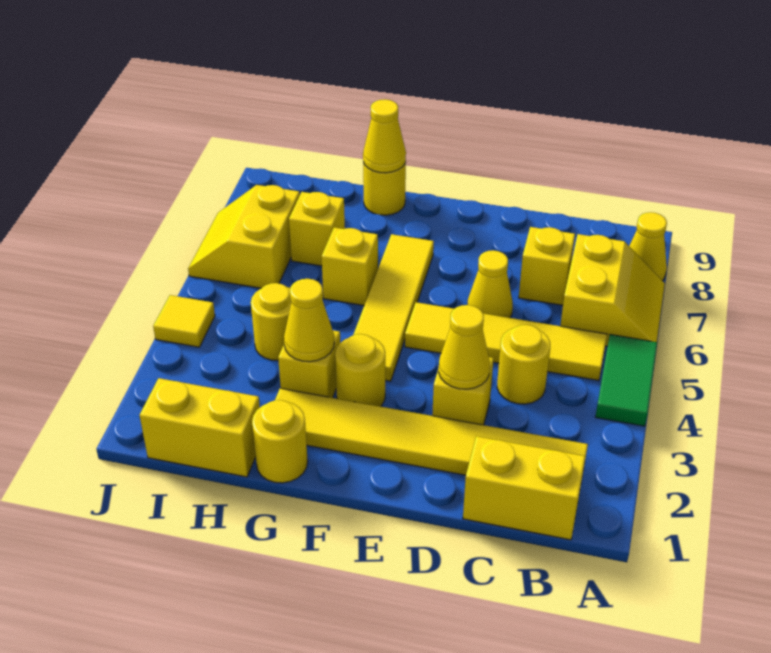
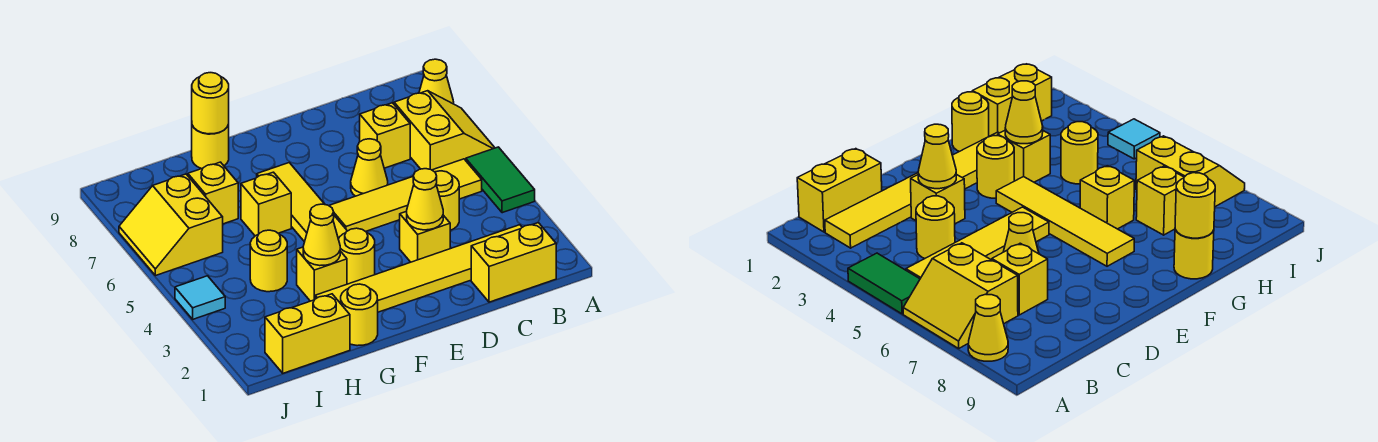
yellow cone G9 level 2 -> yellow round brick G9 level 2
yellow tile J4 level 1 -> cyan tile J4 level 1

